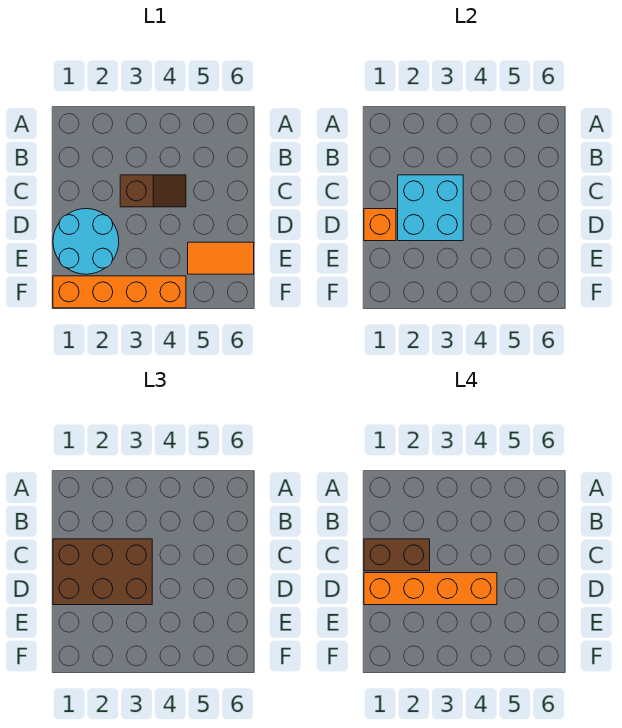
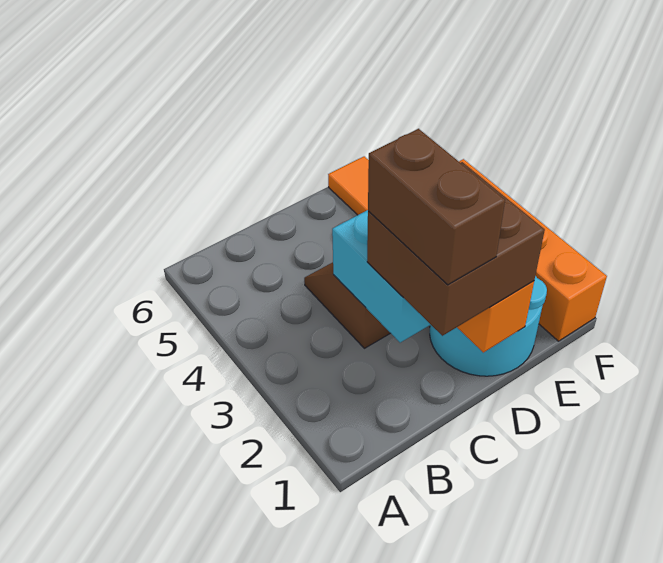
brown brick C1:D3 level 3 -> brown brick C1:D2 level 3
orange brick D1:D4 level 4 -> none

